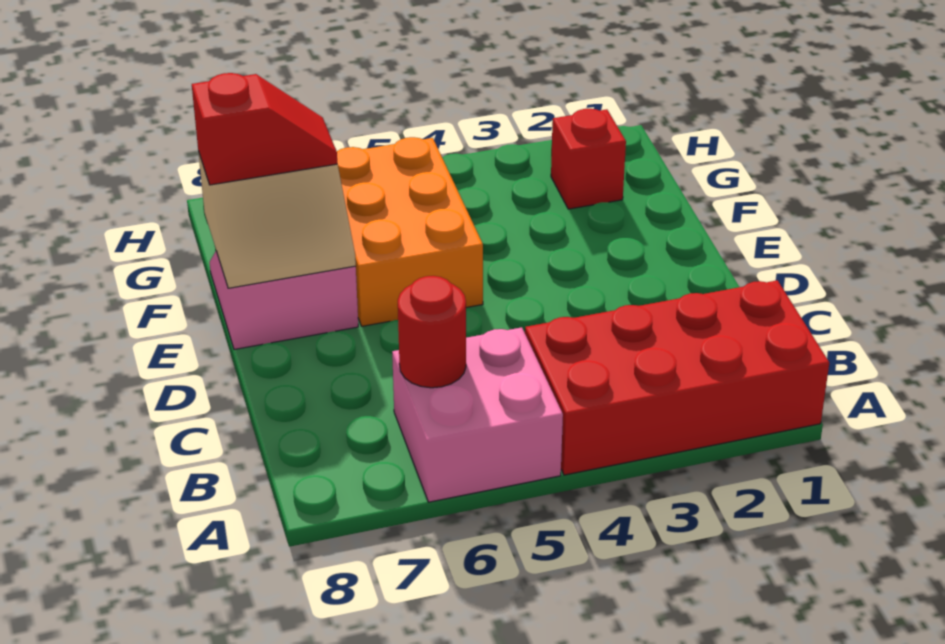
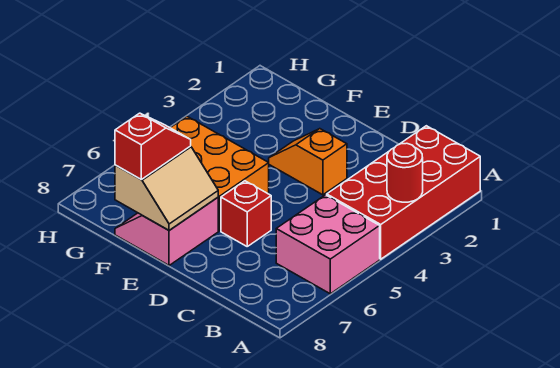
red round brick B6 level 2 -> red round brick A3 level 2
none -> orange slope D3:E3 level 1 top D
red brick G2 level 1 -> red brick D6 level 1

